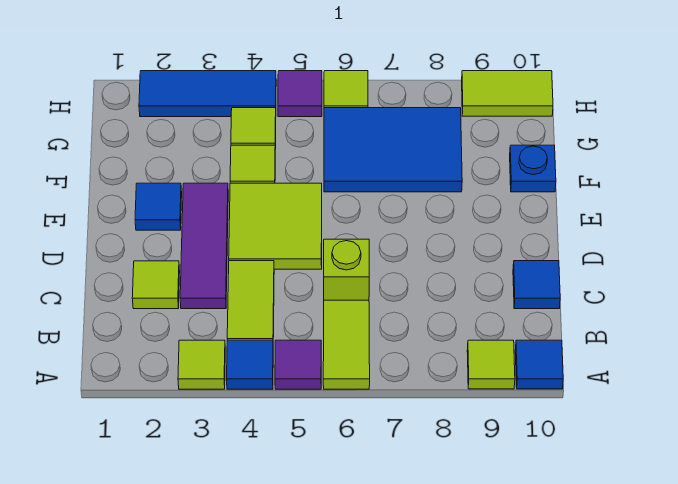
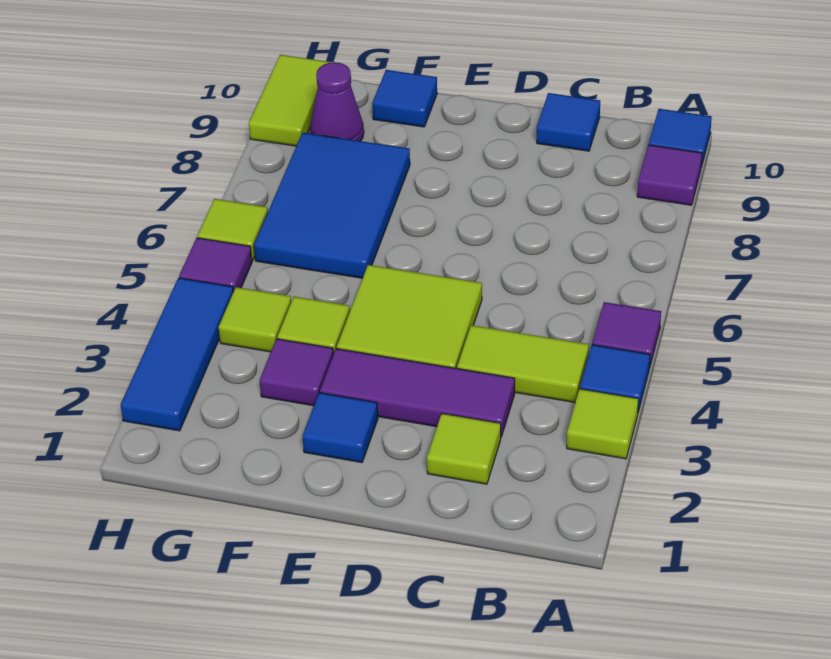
lime tile A6:B6 level 1 -> none
lime tile A9 level 1 -> purple tile A9 level 1
lime brick C6 level 1 -> none
none -> purple tile F3 level 1
blue plate F10 level 1 -> blue tile F10 level 1
none -> purple cone G9 level 1

